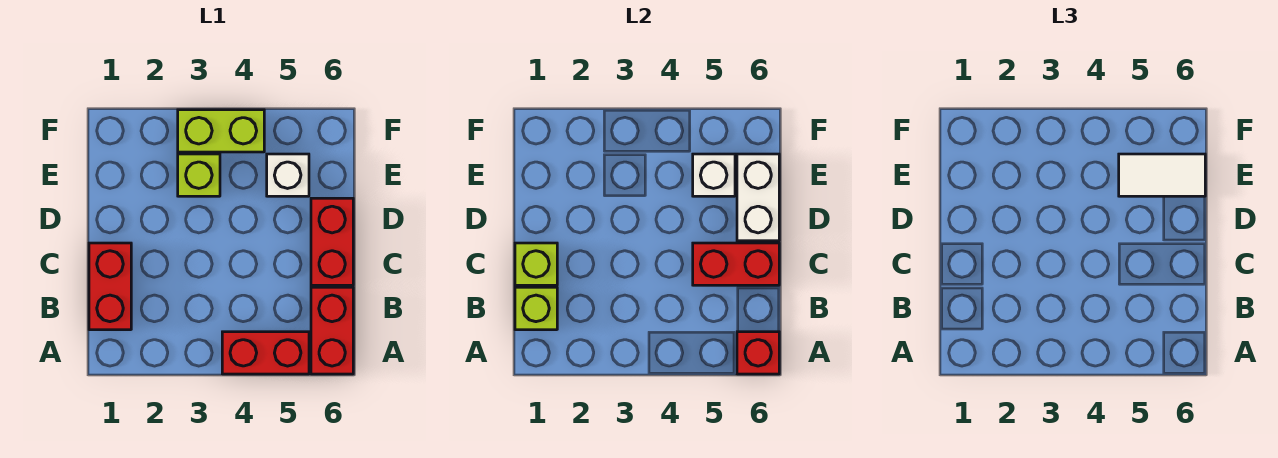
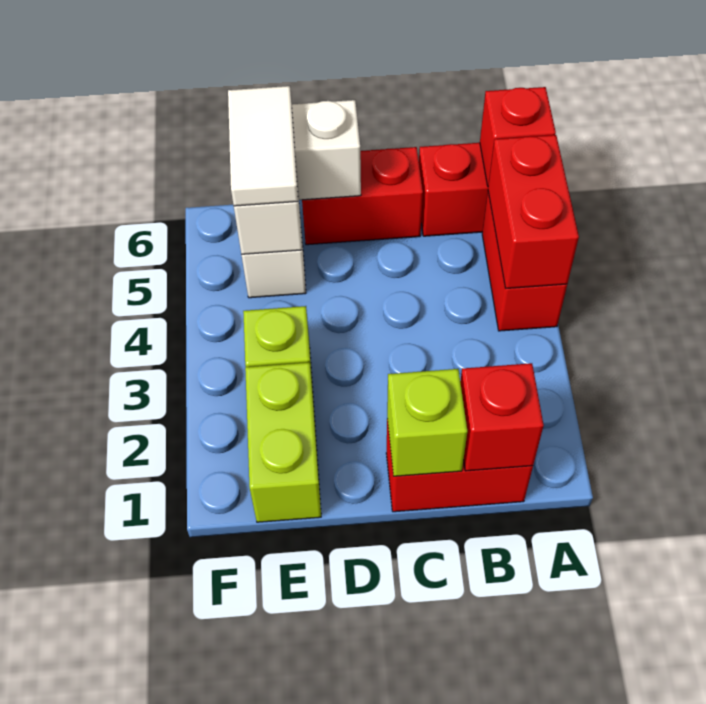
lime brick B1 level 2 -> red brick B1 level 2
red brick C5:C6 level 2 -> red brick A4:A5 level 2
lime brick F3:F4 level 1 -> lime brick E1:E2 level 1

